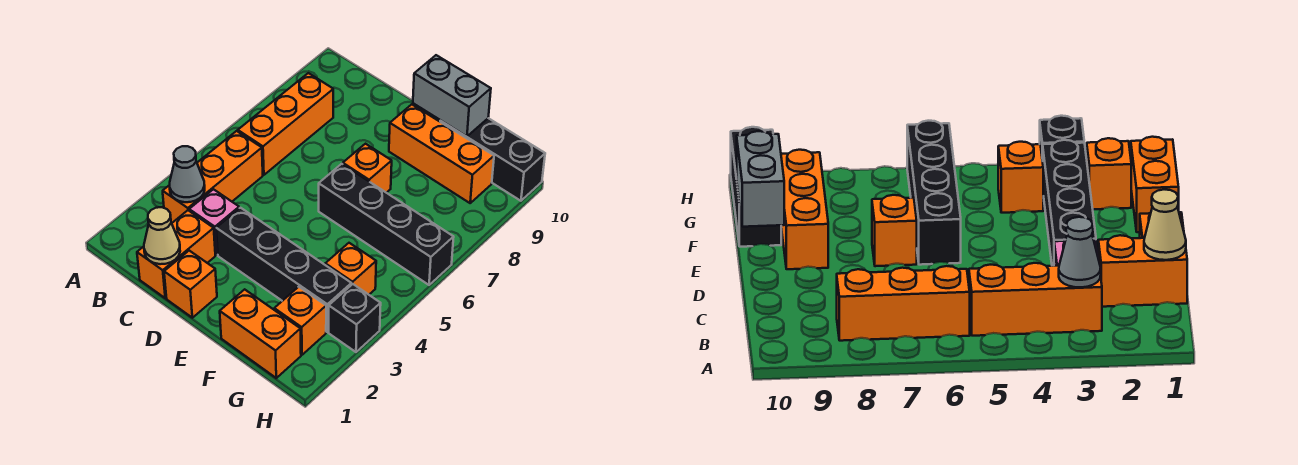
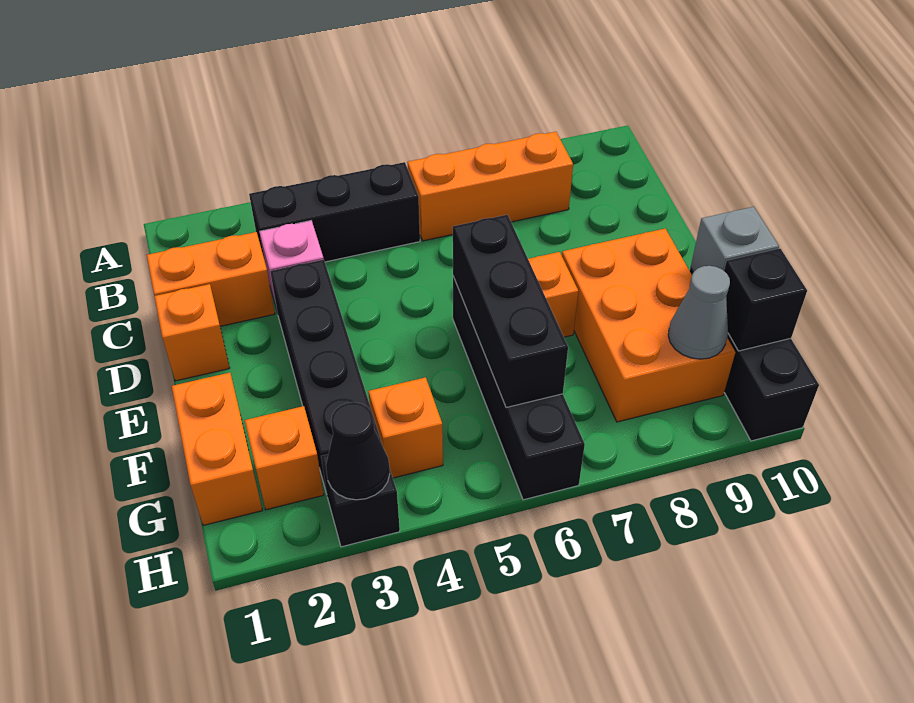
orange brick B3:B5 level 1 -> black brick B3:B5 level 1
grey cone B3 level 2 -> grey cone G9 level 2
tan cone C1 level 2 -> none
none -> black brick E6:G6 level 2
orange brick E9:G9 level 1 -> orange brick E8:G9 level 1
grey brick E10:F10 level 2 -> grey brick F10 level 2
none -> black brick G10 level 2
none -> black cone H3 level 2

